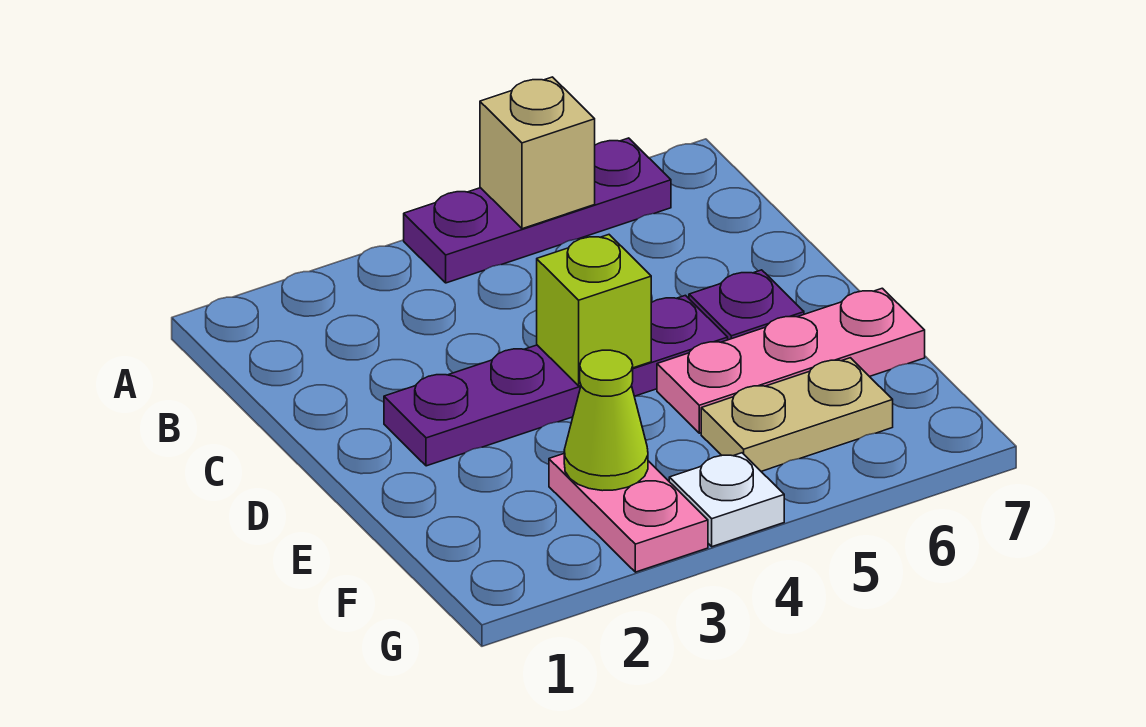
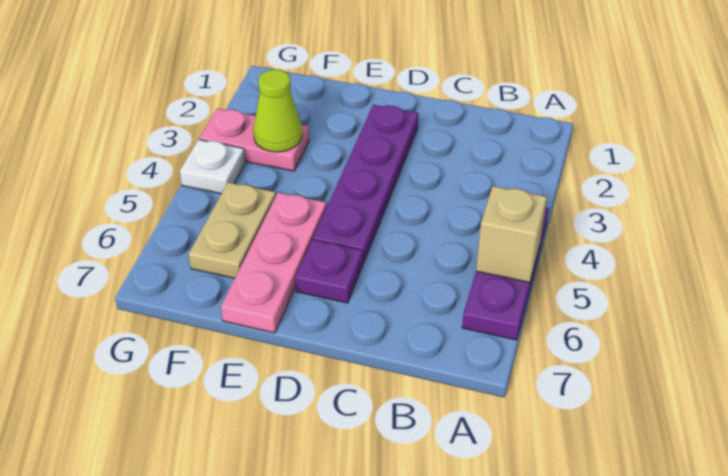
lime brick D4 level 2 -> none

